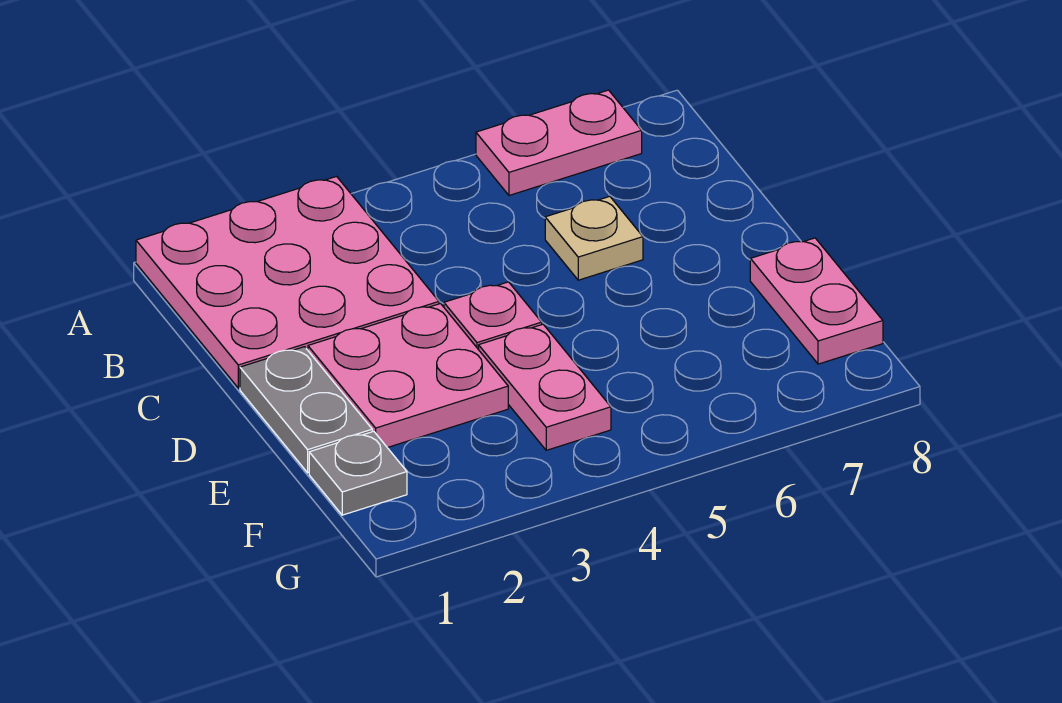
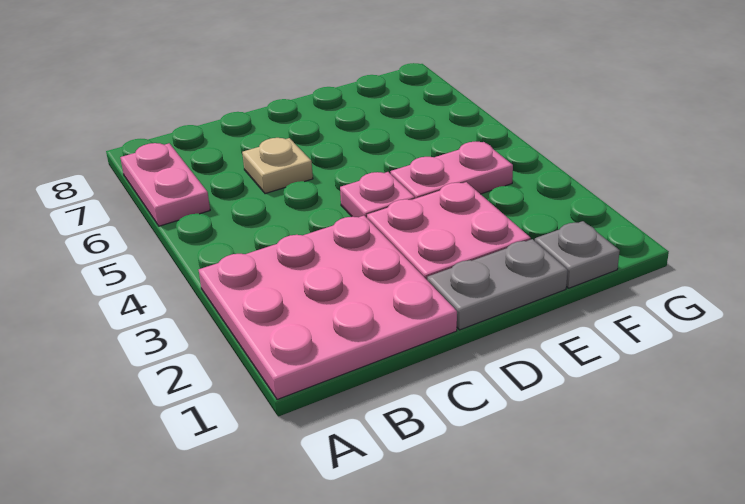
pink plate E8:F8 level 1 -> none

